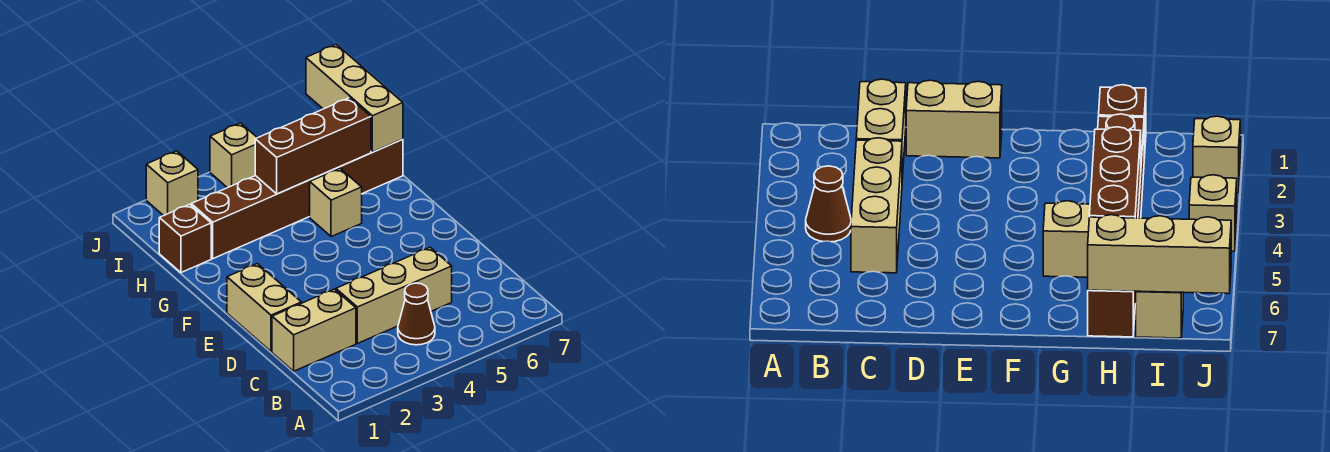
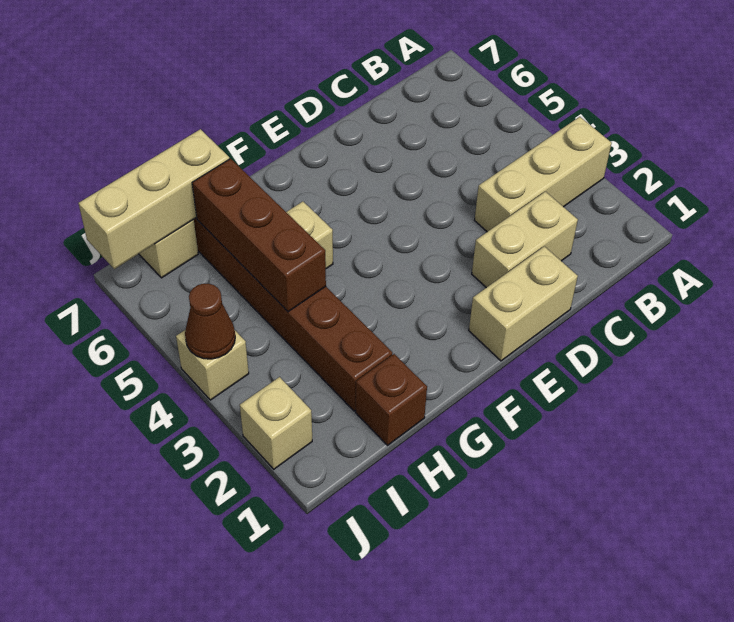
brown cone B4 level 1 -> brown cone J4 level 2
tan brick C1:C2 level 1 -> tan brick C2:D2 level 1
tan brick C3:C5 level 1 -> tan brick A3:C3 level 1

